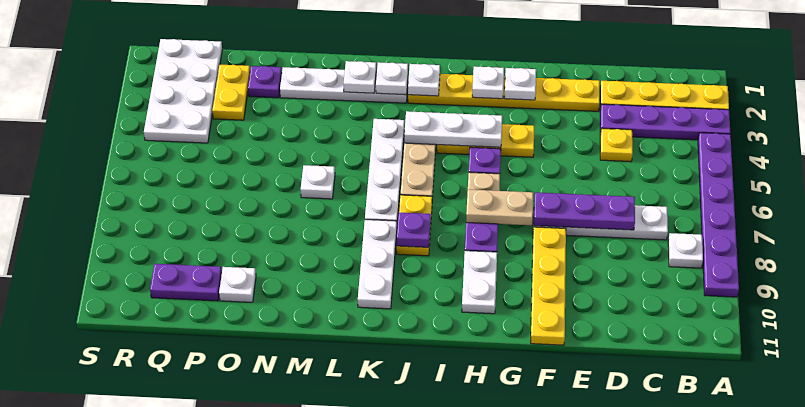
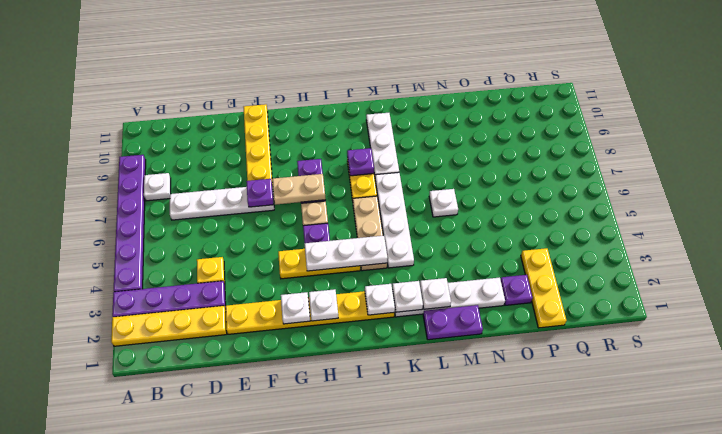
purple plate D7:F7 level 2 -> purple plate F7 level 2
white plate H9:H10 level 1 -> none
white plate O10 level 1 -> none
yellow plate P2:P3 level 1 -> yellow plate P1:P3 level 1
purple plate P10:Q10 level 1 -> purple plate L1:M1 level 1
white plate Q1:R4 level 1 -> none

